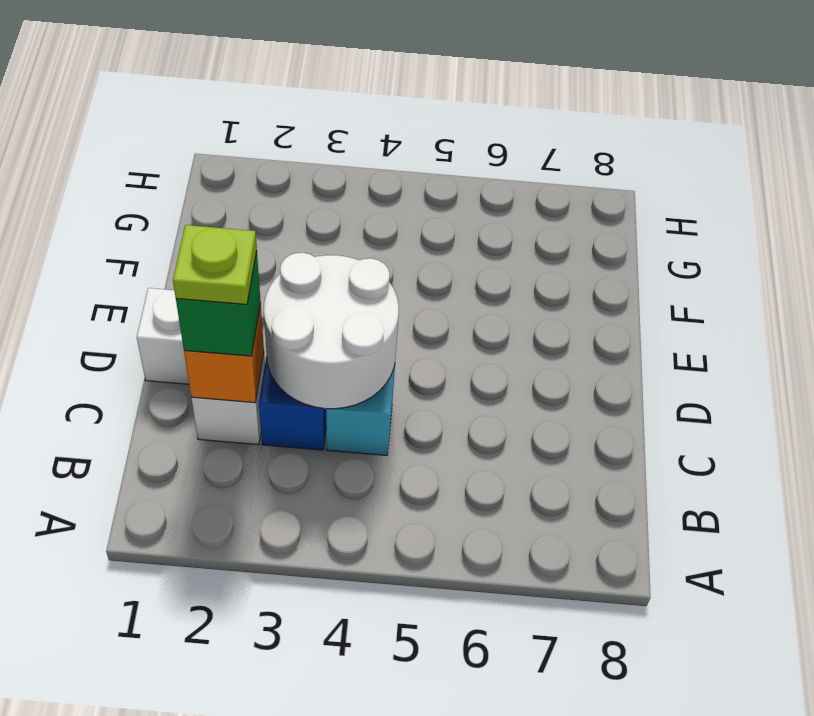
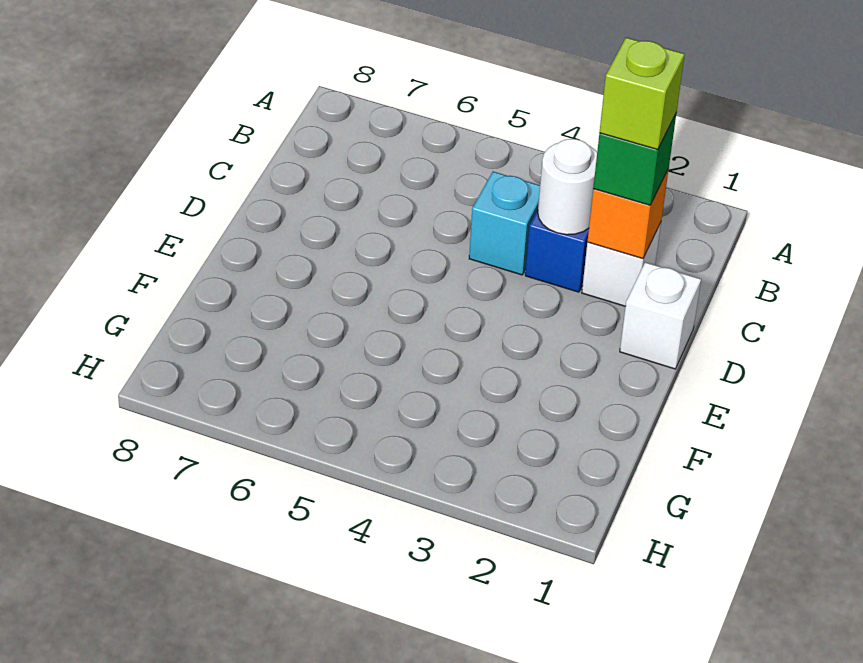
lime plate C2 level 4 -> lime brick C2 level 4
white round brick C3:D4 level 2 -> white round brick C3 level 2

